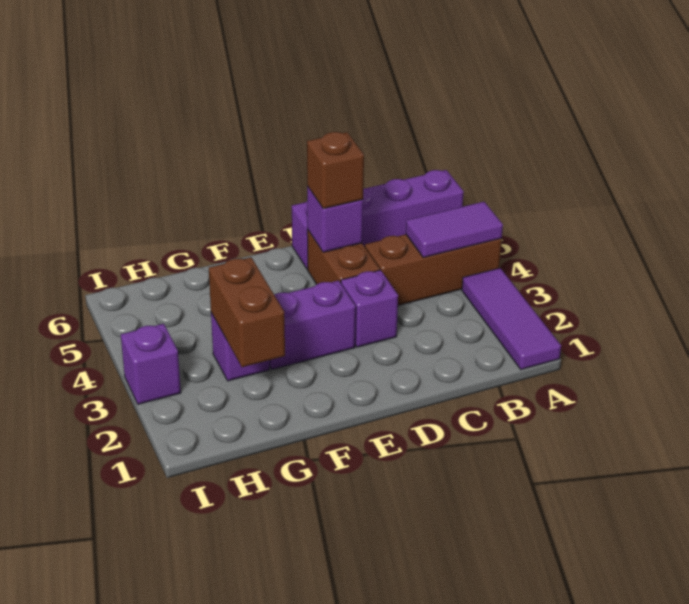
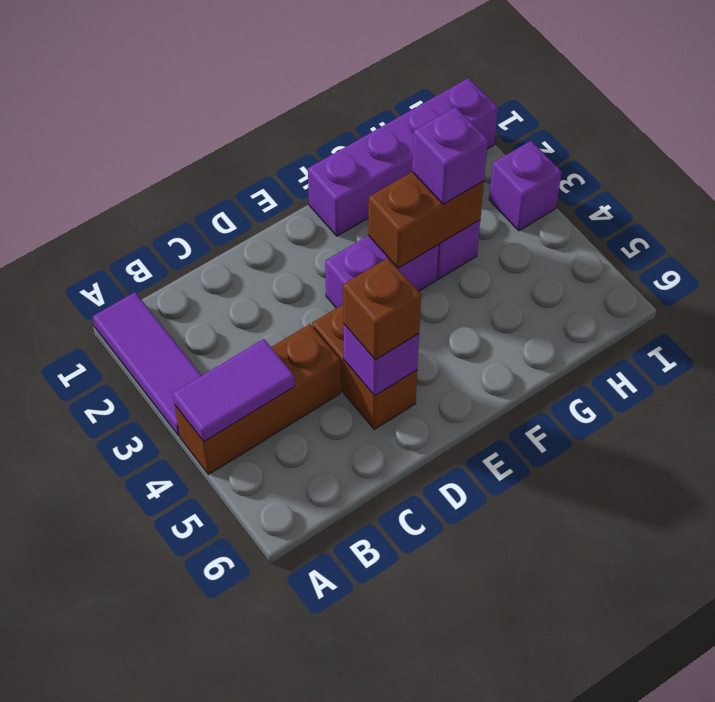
purple brick A6:D6 level 1 -> purple brick F1:I1 level 1
purple brick D3 level 1 -> purple brick G3 level 3
brown brick G2:G3 level 2 -> brown brick F3:G3 level 2

